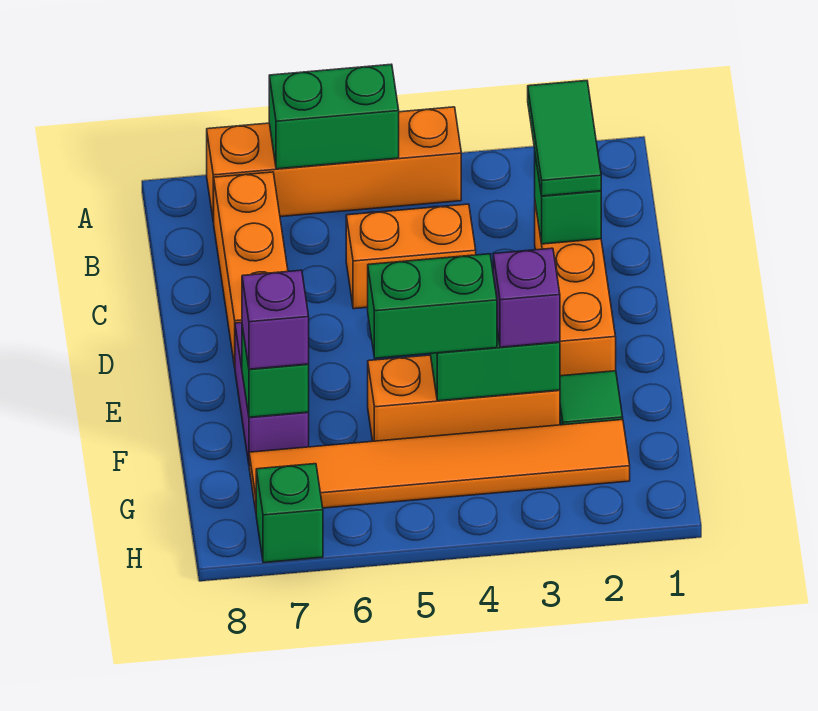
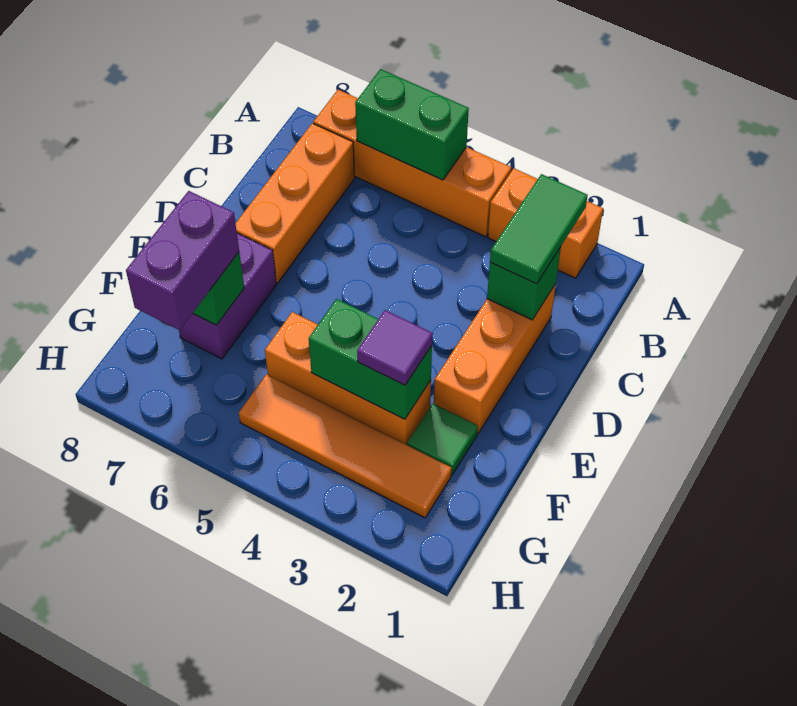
orange brick C4:C5 level 1 -> orange brick A2:A3 level 1
purple brick F3 level 3 -> purple tile F3 level 3
green brick F4:F5 level 3 -> none
purple brick F7 level 3 -> purple brick F7:G7 level 3
orange tile G2:G7 level 1 -> orange tile G2:G5 level 1
green brick H7 level 1 -> none

